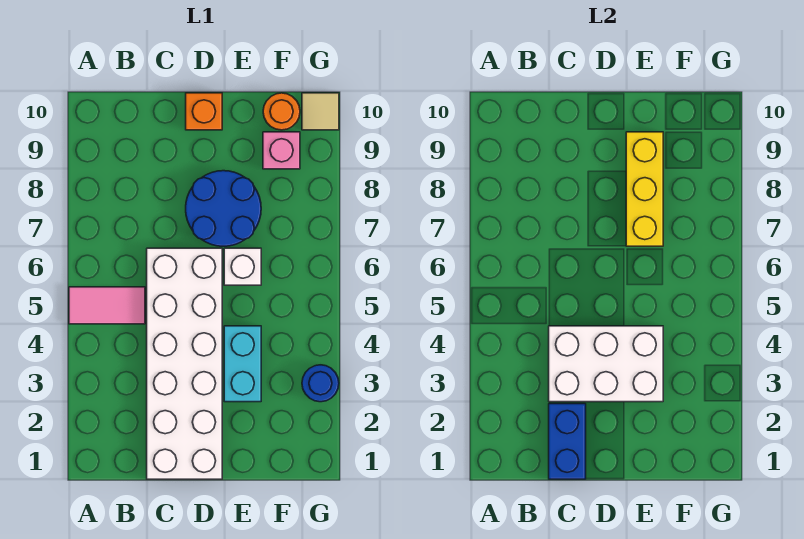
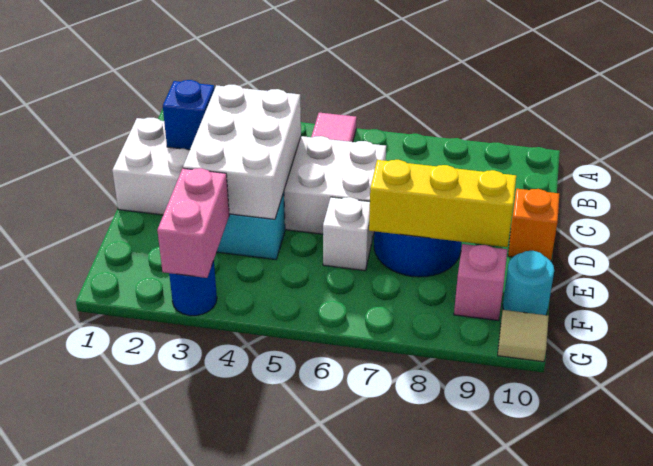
blue brick C1:C2 level 2 -> blue brick C2 level 2
none -> pink brick F3:G3 level 2
orange round brick F10 level 1 -> cyan round brick F10 level 1

